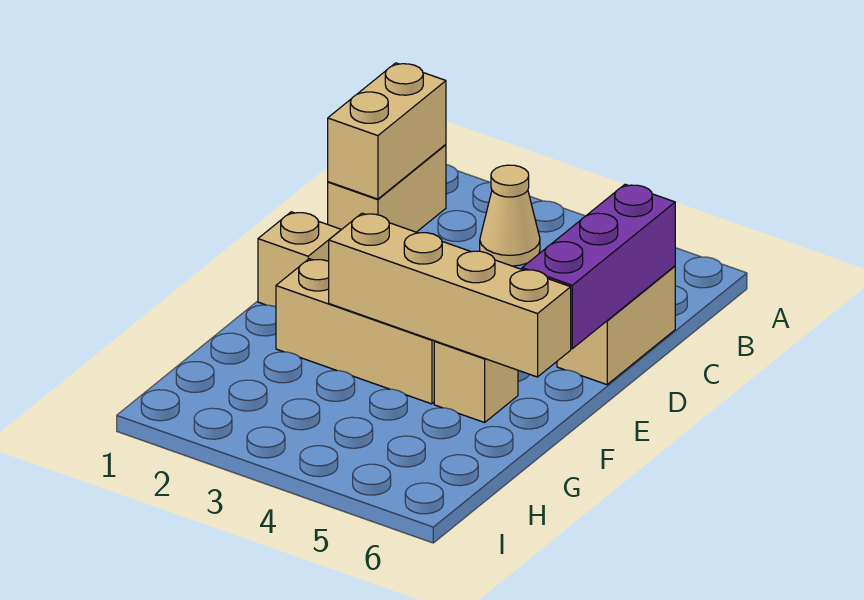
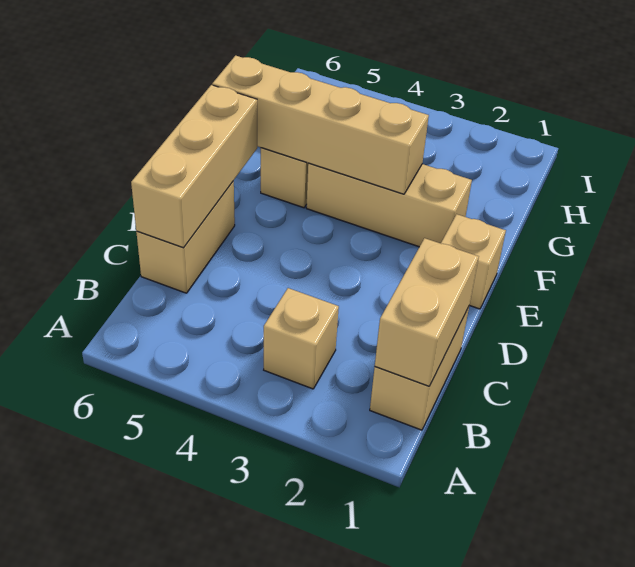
tan cone B3 level 1 -> tan brick B3 level 1
purple brick C6:E6 level 2 -> tan brick C6:E6 level 2

